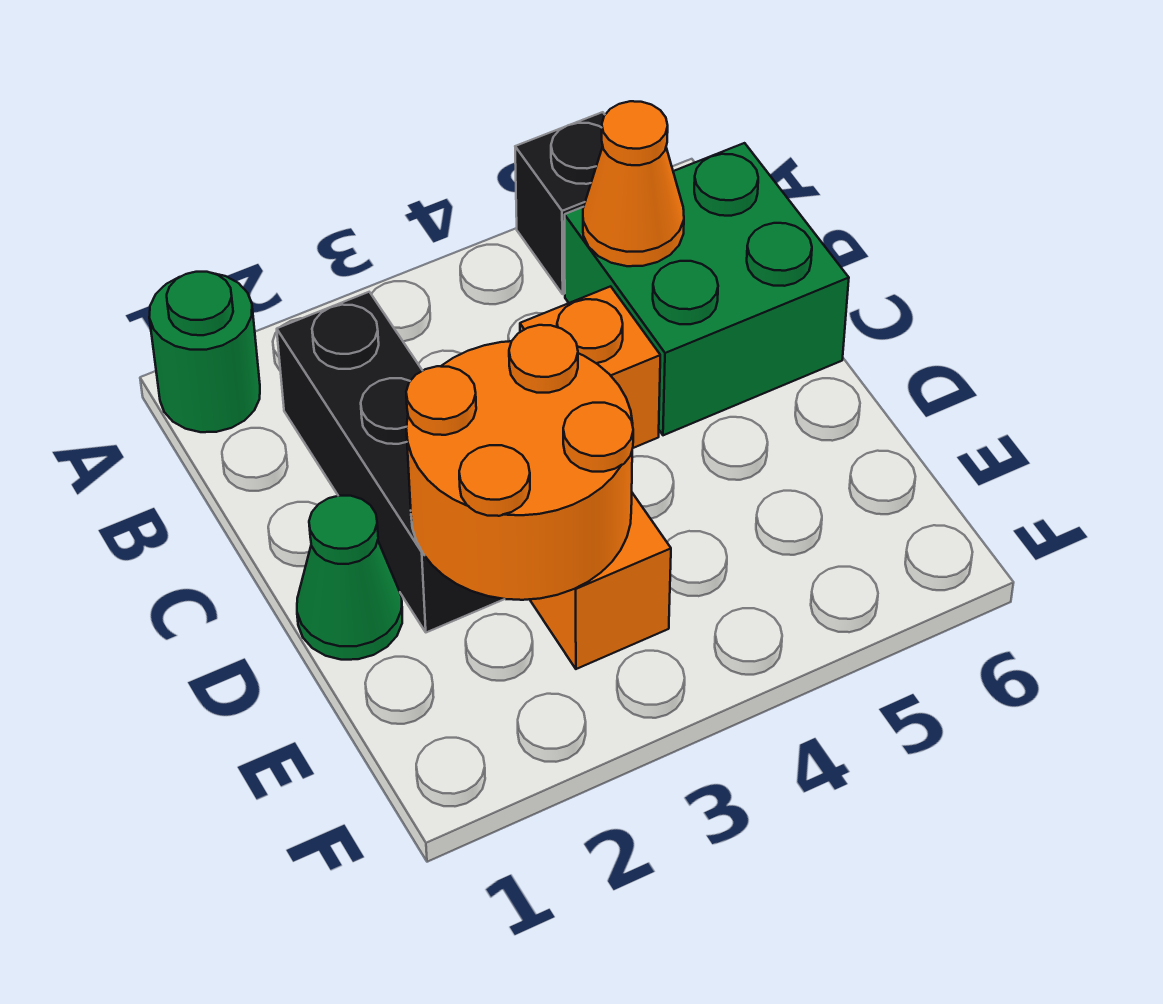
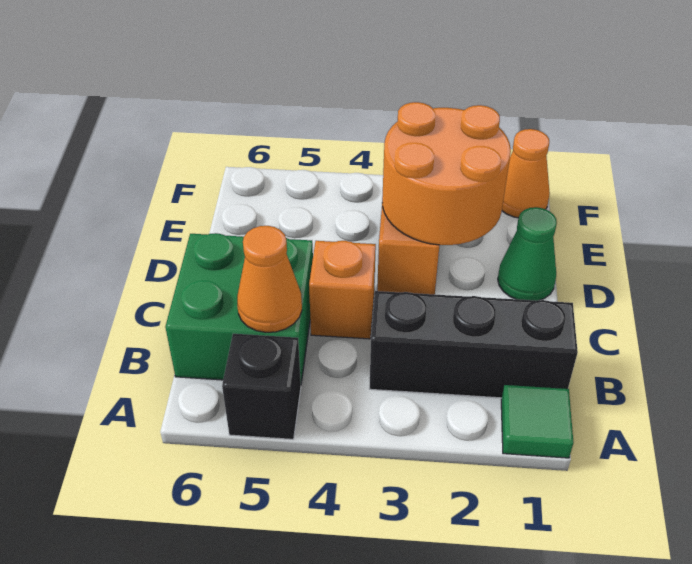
green round brick A1 level 1 -> green tile A1 level 1
black brick B2:D2 level 1 -> black brick B1:B3 level 1
none -> orange cone F1 level 1

